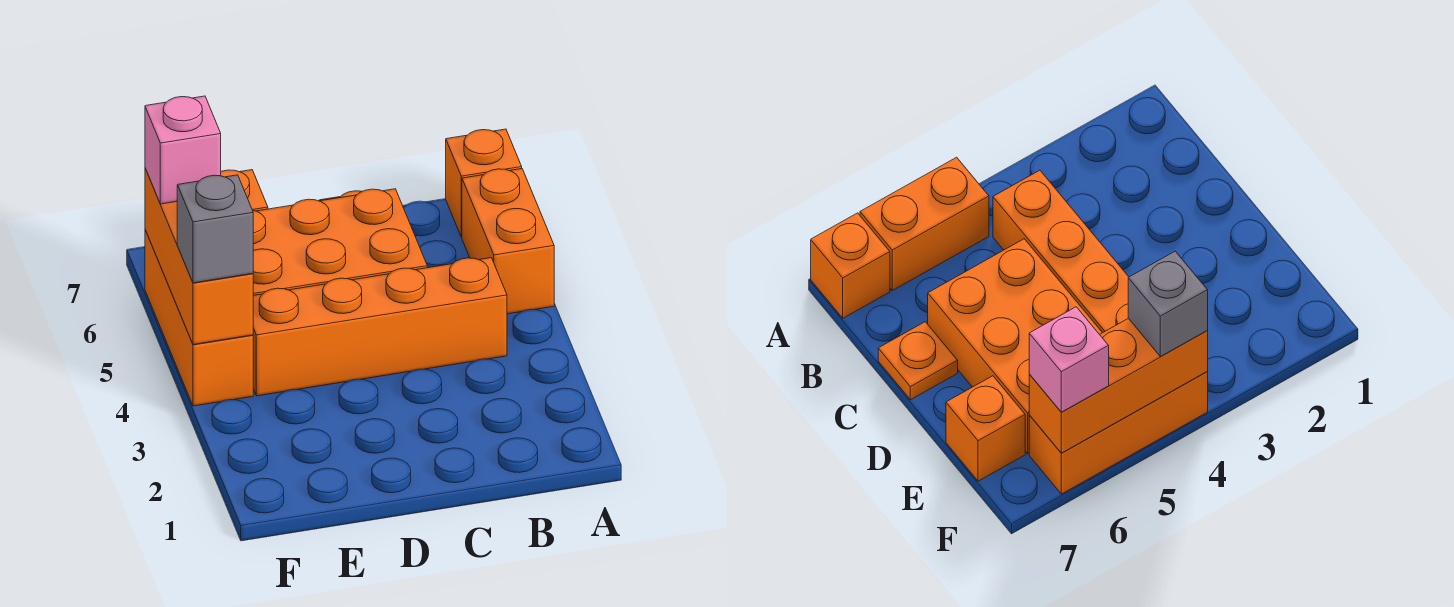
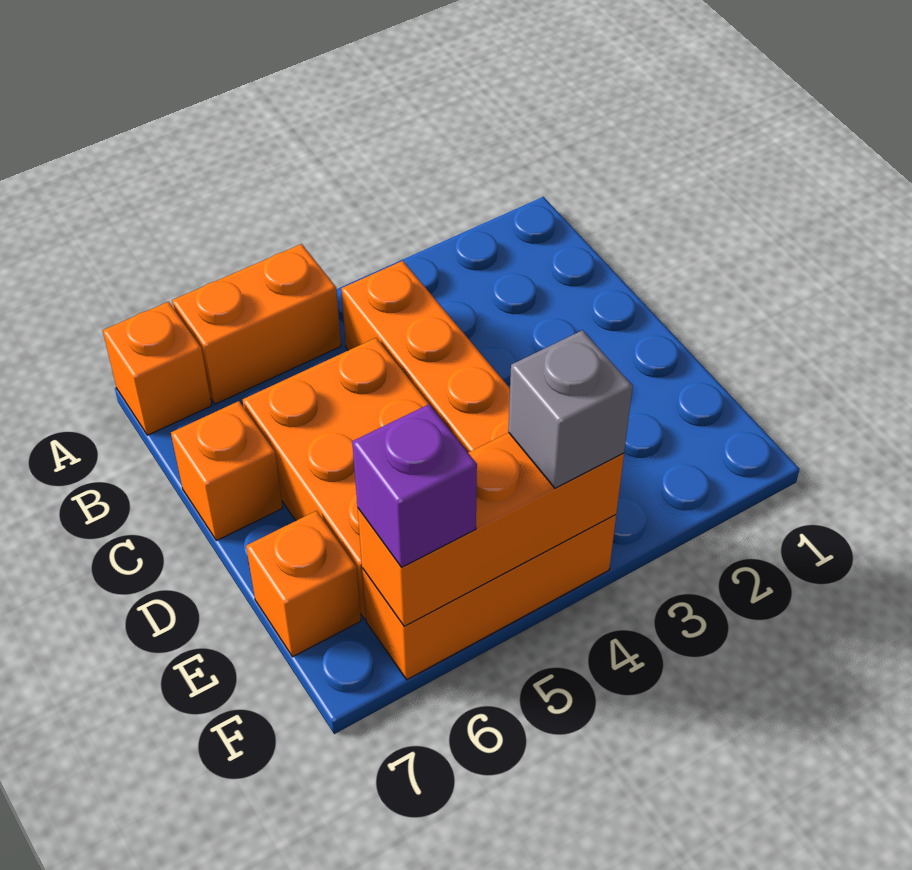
orange plate C7 level 1 -> orange brick C7 level 1
pink brick F6 level 3 -> purple brick F6 level 3

